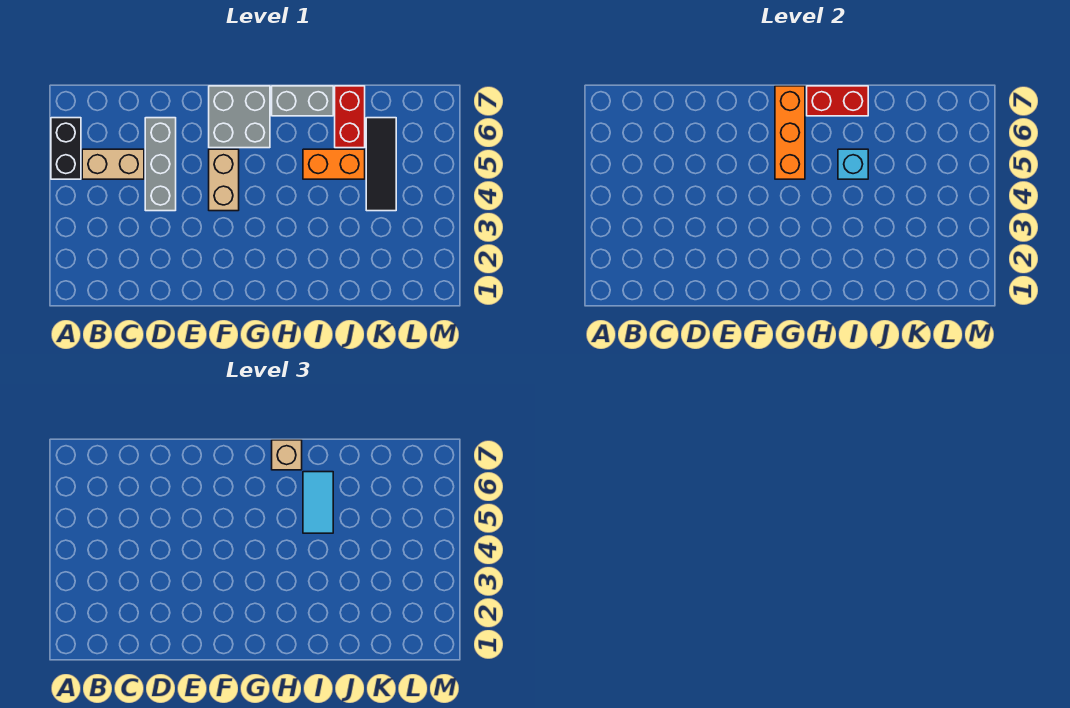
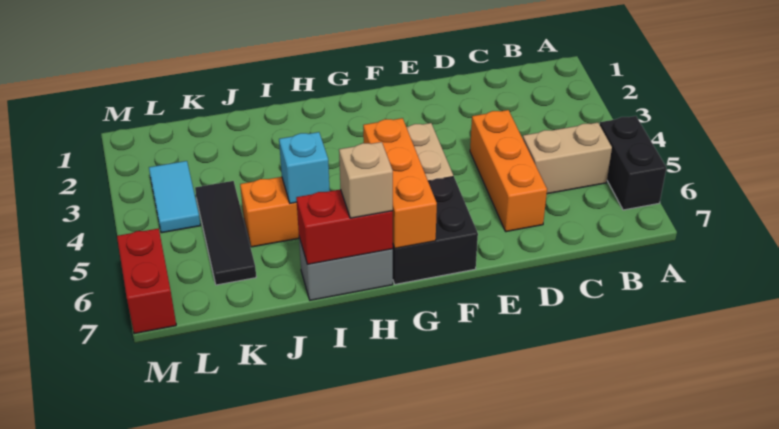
grey brick D4:D6 level 1 -> orange brick D4:D6 level 1
grey brick F6:G7 level 1 -> black brick F6:G7 level 1
cyan tile I5:I6 level 3 -> cyan tile L3:L4 level 1
red brick J6:J7 level 1 -> red brick M6:M7 level 1

